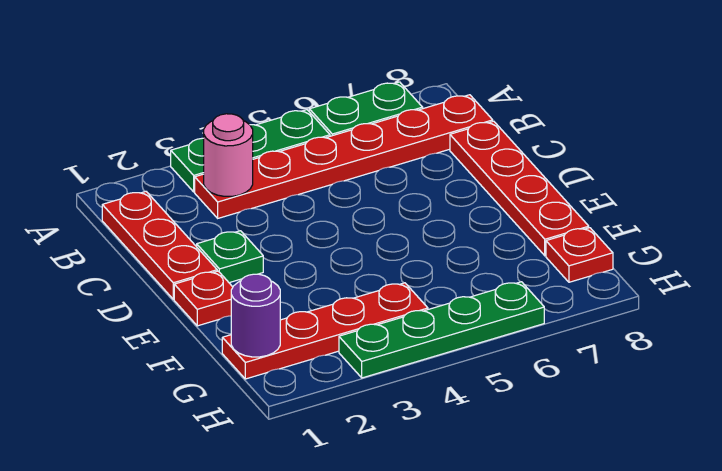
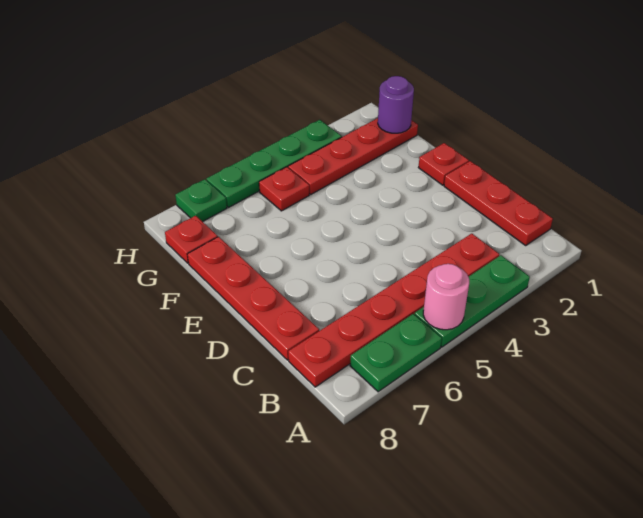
pink round brick B3 level 2 -> pink round brick A5 level 2
green plate D2 level 1 -> green plate H7 level 1
none -> red plate G5 level 1

